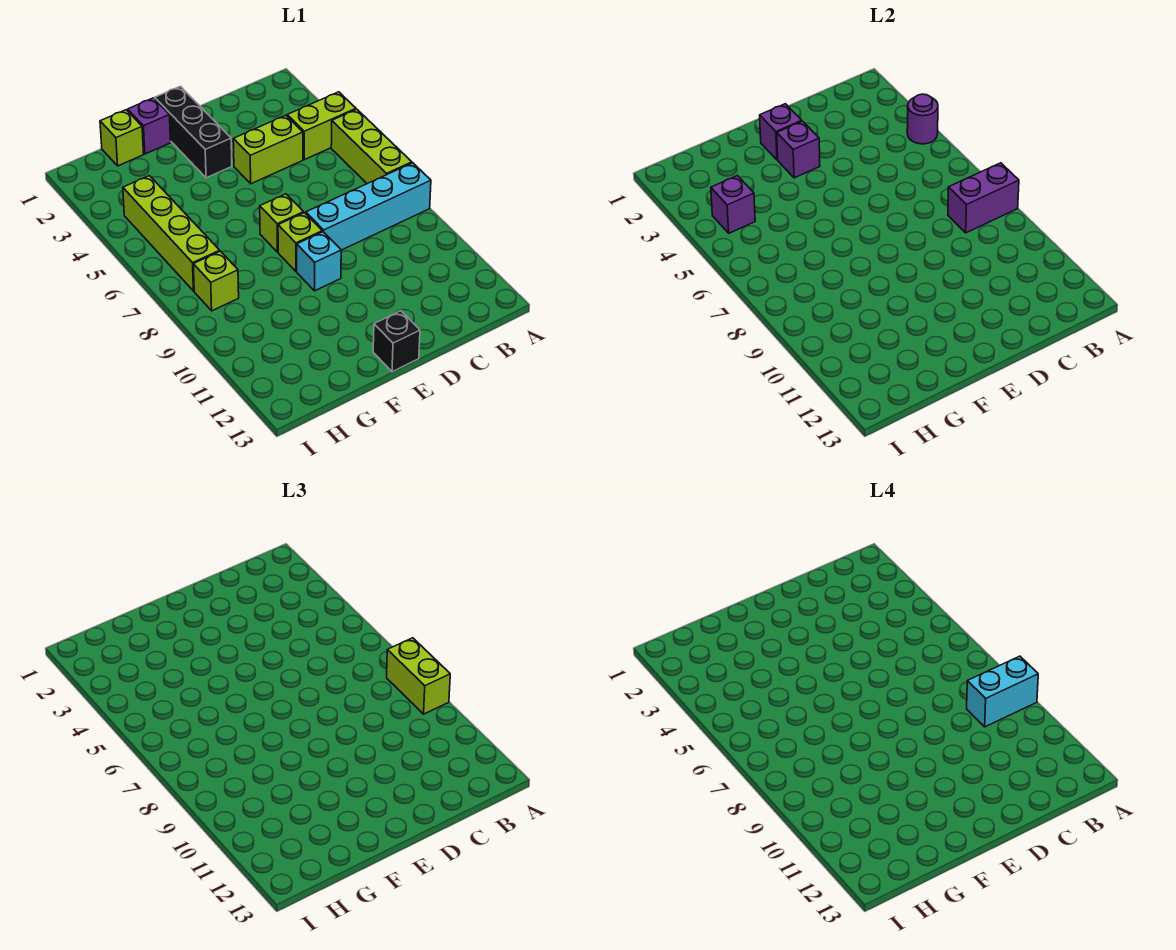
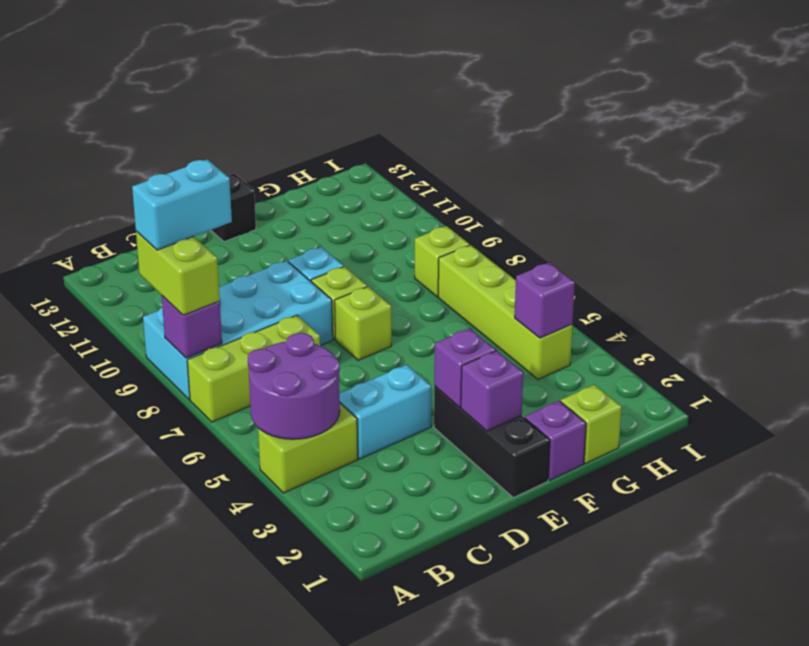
purple round brick A4 level 2 -> purple round brick A4:B5 level 2
lime brick A5:A7 level 1 -> lime brick A7:C7 level 1
cyan brick A8:D8 level 1 -> cyan brick A8:D9 level 1
purple brick A8:B8 level 2 -> purple brick A8 level 2
lime brick C4:D4 level 1 -> cyan brick C4:D4 level 1

